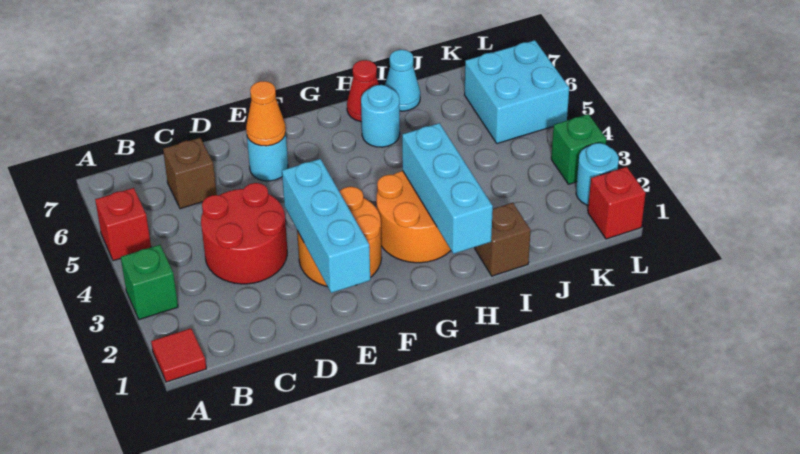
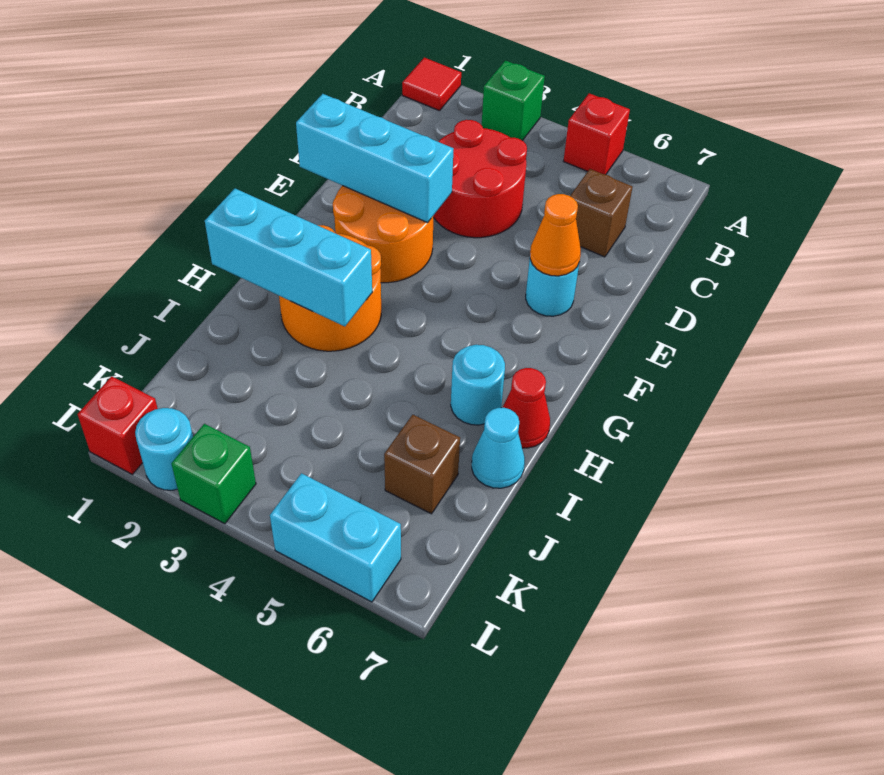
brown brick I1 level 1 -> brown brick J6 level 1
cyan brick K5:L6 level 1 -> cyan brick L5:L6 level 1

